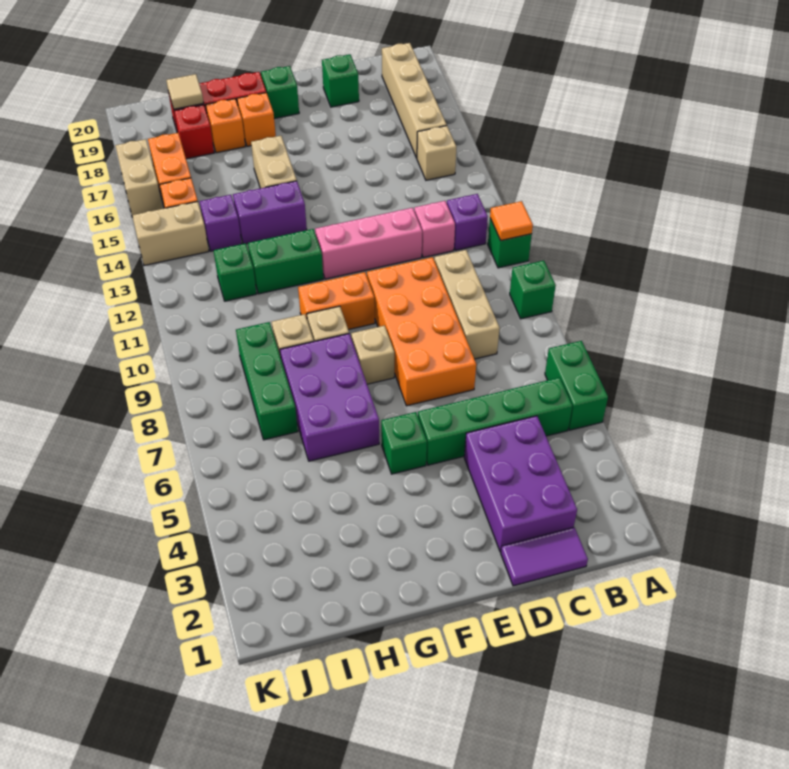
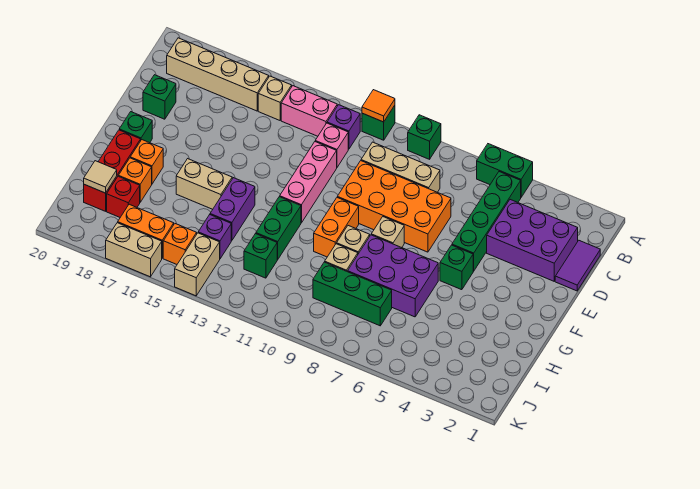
none -> pink brick B13:B14 level 1

